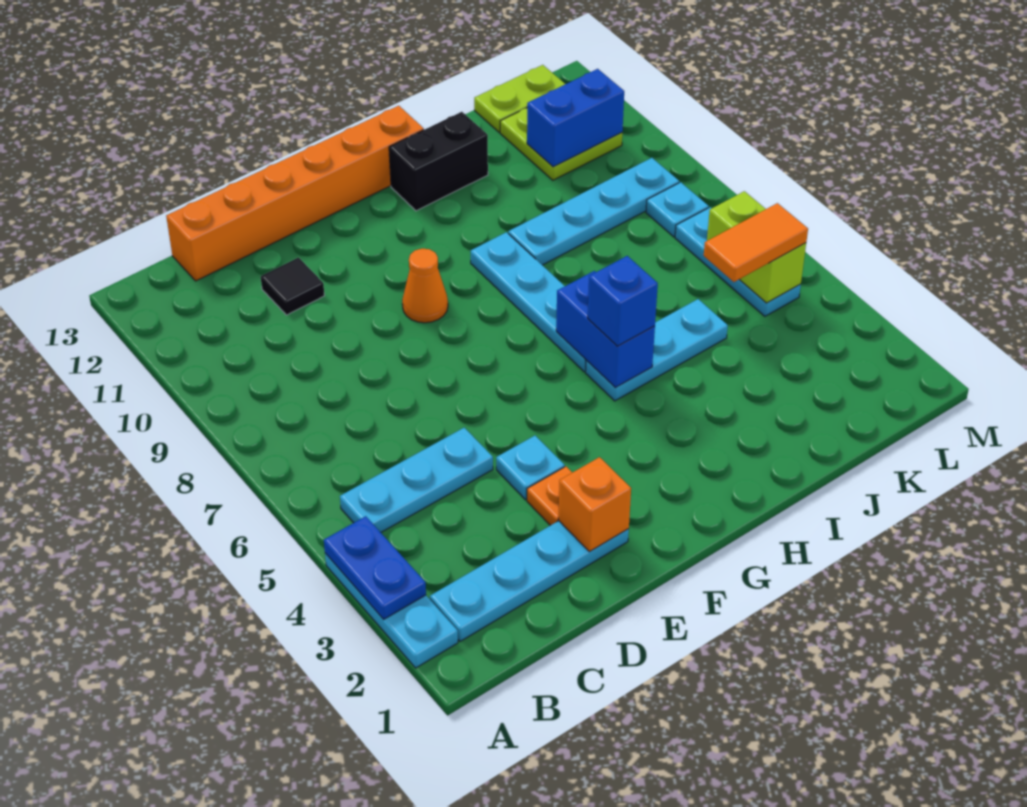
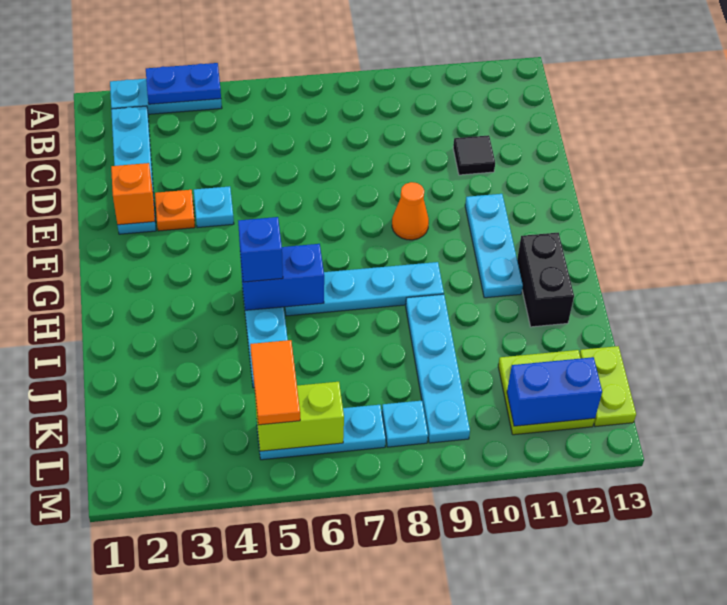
cyan plate B5:D5 level 1 -> cyan plate F11:H11 level 1
orange brick C13:H13 level 1 -> none
blue brick K11:L11 level 2 -> blue brick L11:L12 level 2

